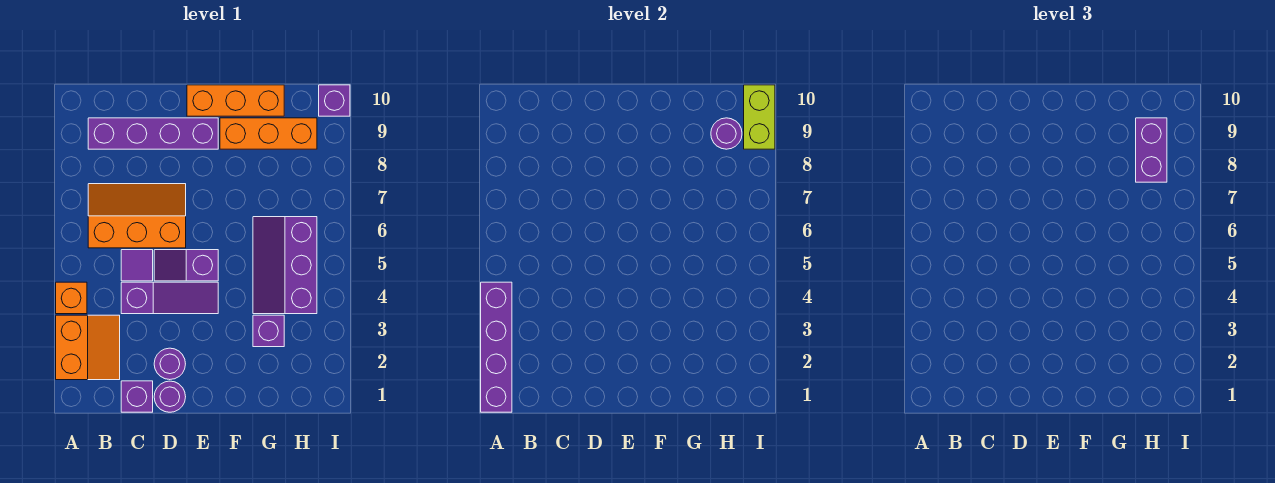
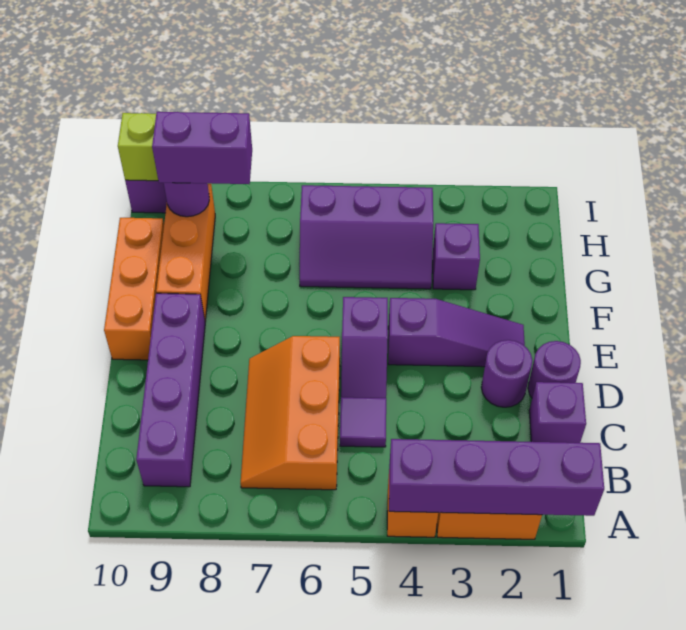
purple slope C4:E4 level 1 top C -> purple slope E2:E4 level 1 top 4

